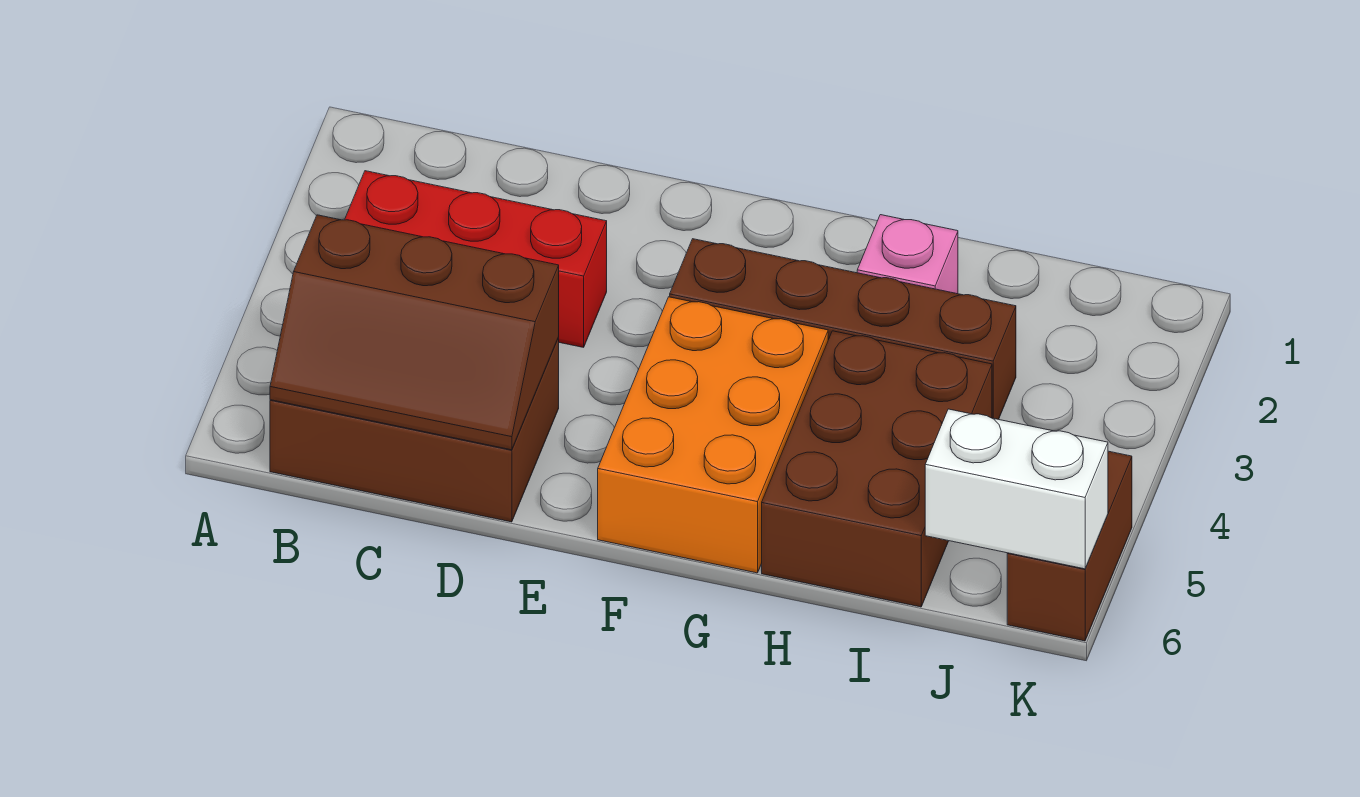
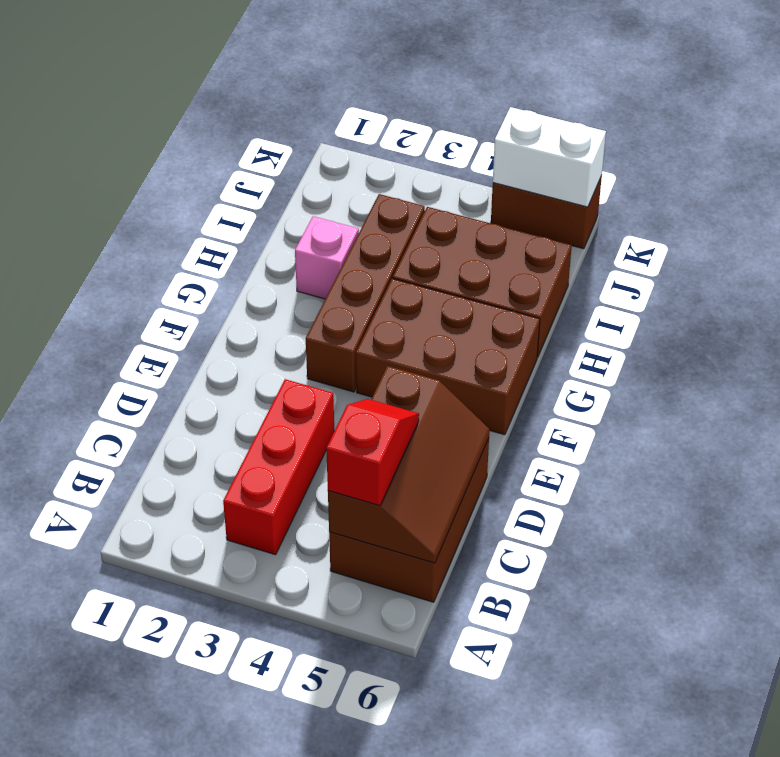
none -> red slope B5:C5 level 3 top B
orange brick F4:G6 level 1 -> brown brick F4:G6 level 1
white brick J6:K6 level 2 -> white brick K5:K6 level 2

